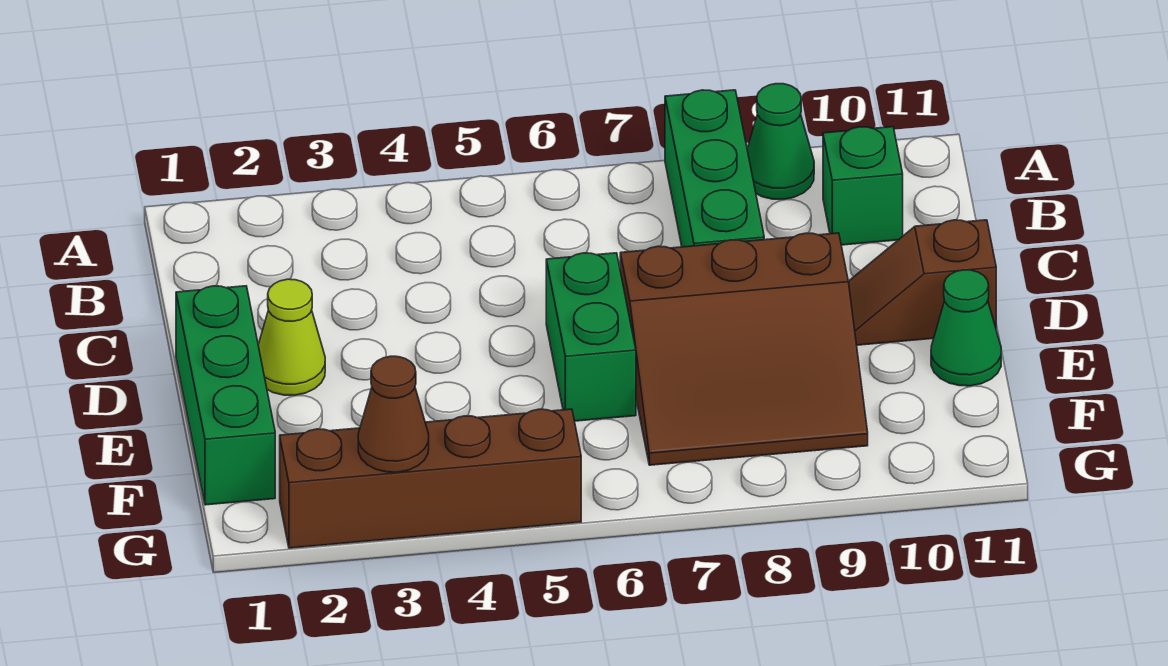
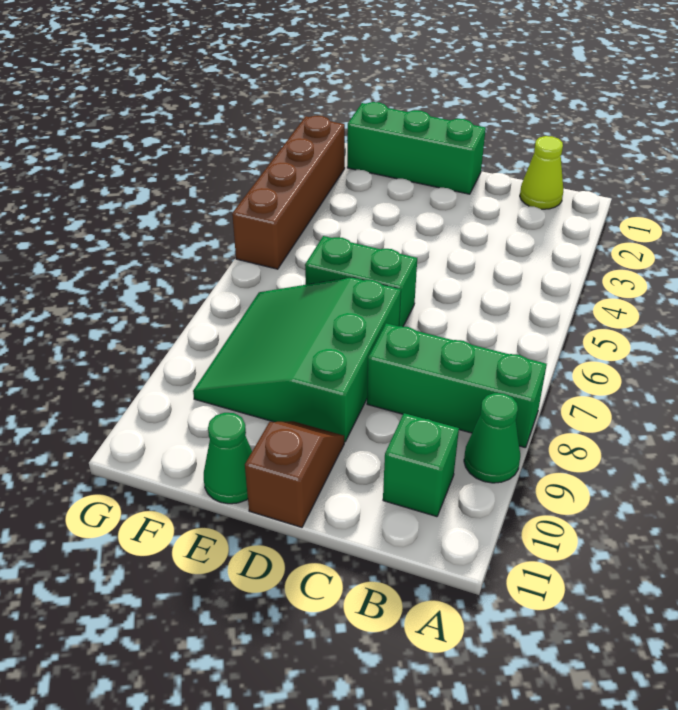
lime cone D2 level 1 -> lime cone B1 level 1
brown slope D7:F9 level 1 top D -> green slope D7:F9 level 1 top D
brown cone G3 level 2 -> none

